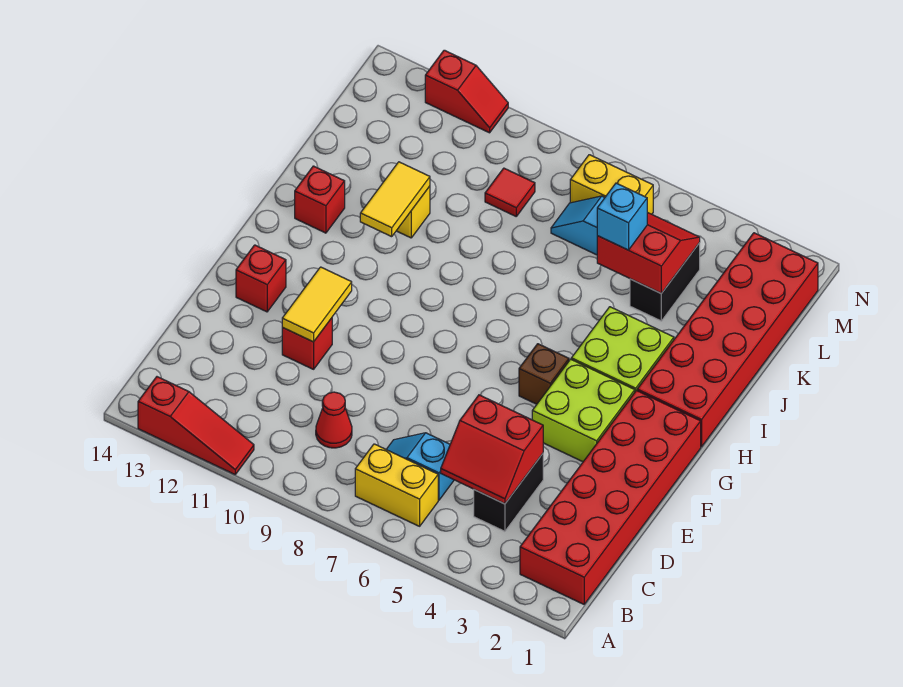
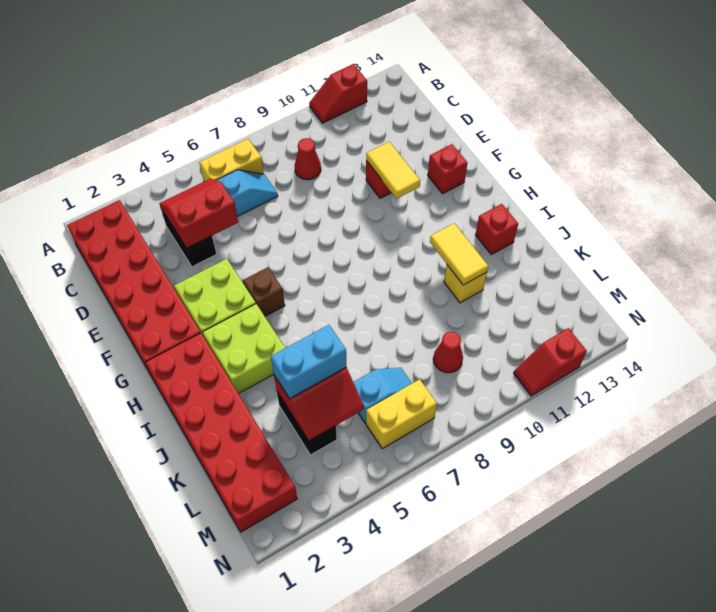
red slope A11:A13 level 1 top 13 -> red slope A11:A12 level 1 top 12
cyan brick K5 level 3 -> cyan brick K4:K5 level 3
red tile L9 level 1 -> red cone L9 level 1

